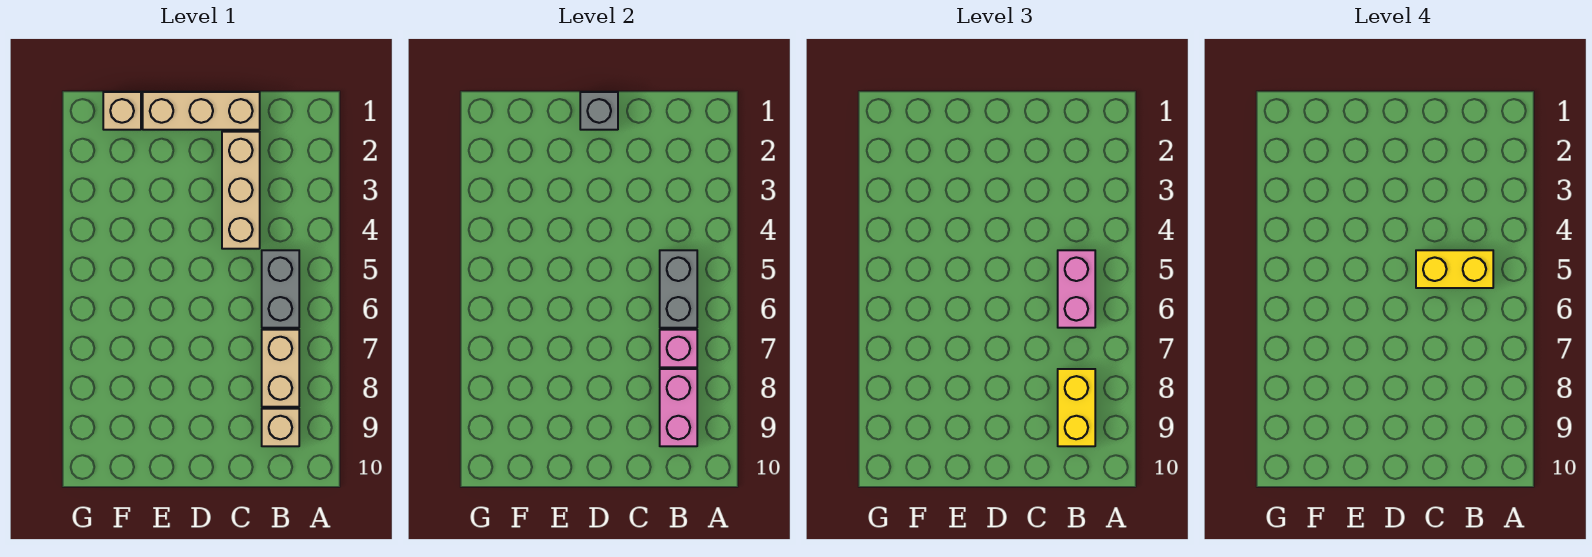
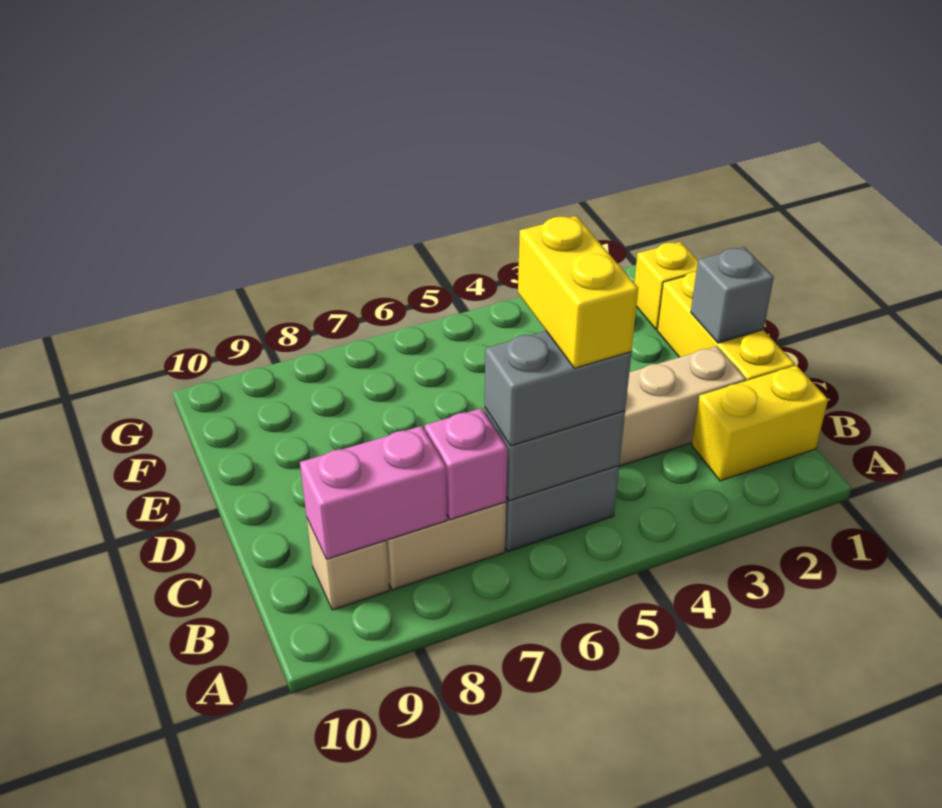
pink brick B5:B6 level 3 -> grey brick B5:B6 level 3
yellow brick B8:B9 level 3 -> yellow brick B1:B2 level 1
tan brick C1:E1 level 1 -> yellow brick C1:E1 level 1
tan brick F1 level 1 -> yellow brick F1 level 1

